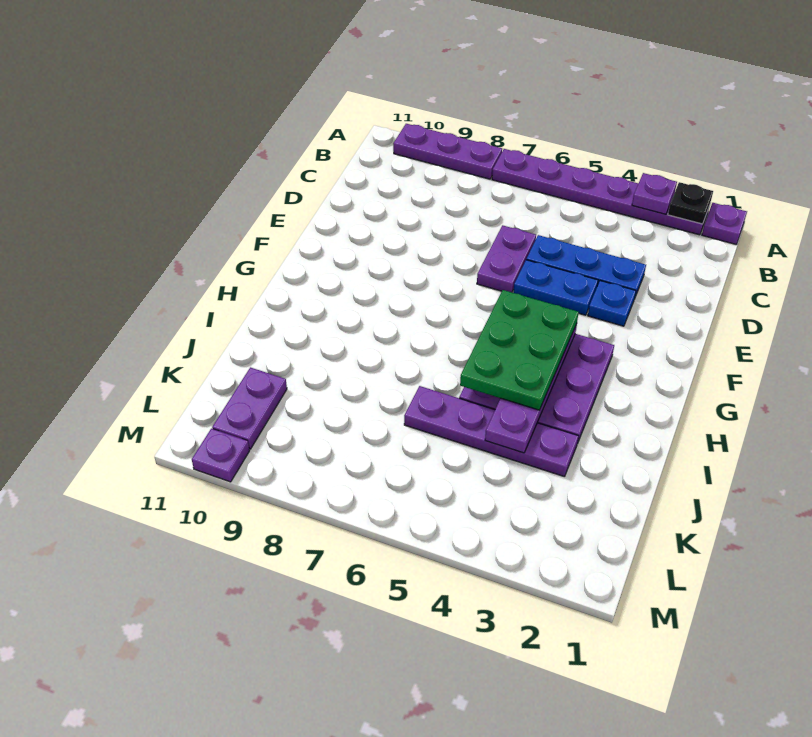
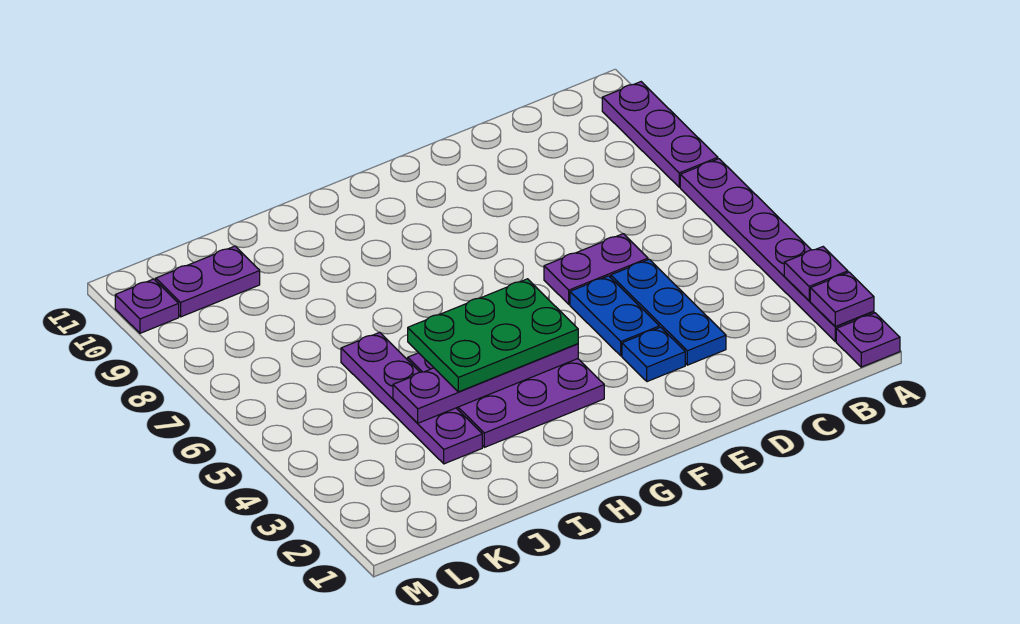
black plate A2 level 2 -> purple plate A2 level 2

